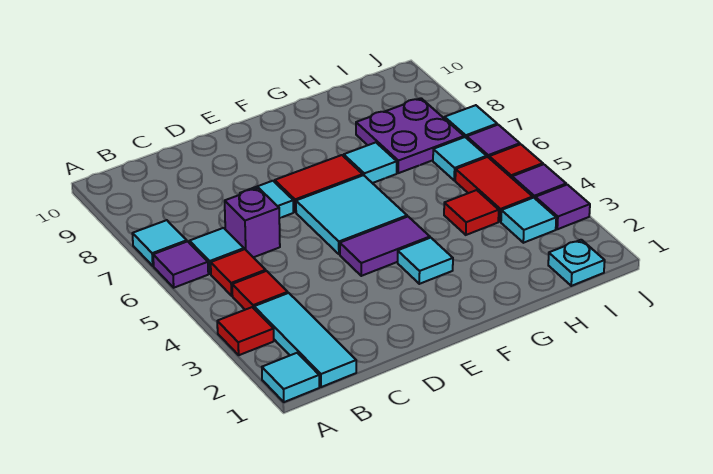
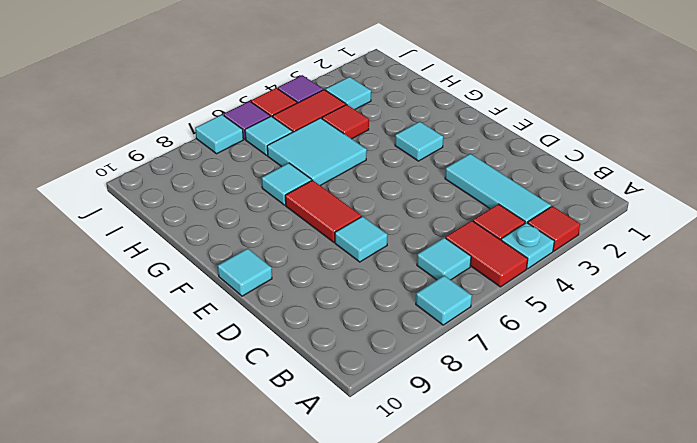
cyan tile A1 level 1 -> cyan tile E10 level 1
purple tile A6 level 1 -> none
cyan tile B1:B3 level 1 -> cyan tile B3:D3 level 1
red tile B5 level 1 -> red tile A5:B5 level 1
purple brick C6 level 1 -> none
purple tile E4:F4 level 1 -> none
cyan tile E5:F6 level 1 -> cyan tile G5:H6 level 1
purple plate H7:I8 level 1 -> none
cyan plate I1 level 1 -> cyan plate A4 level 1
purple tile J3 level 1 -> none

